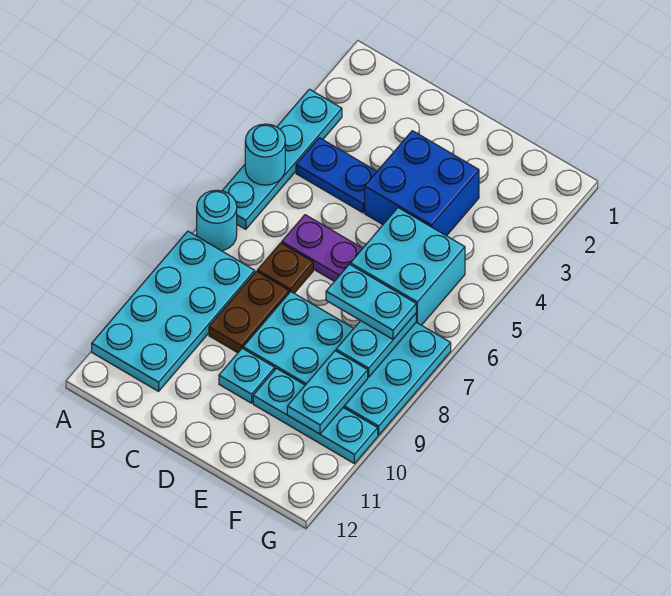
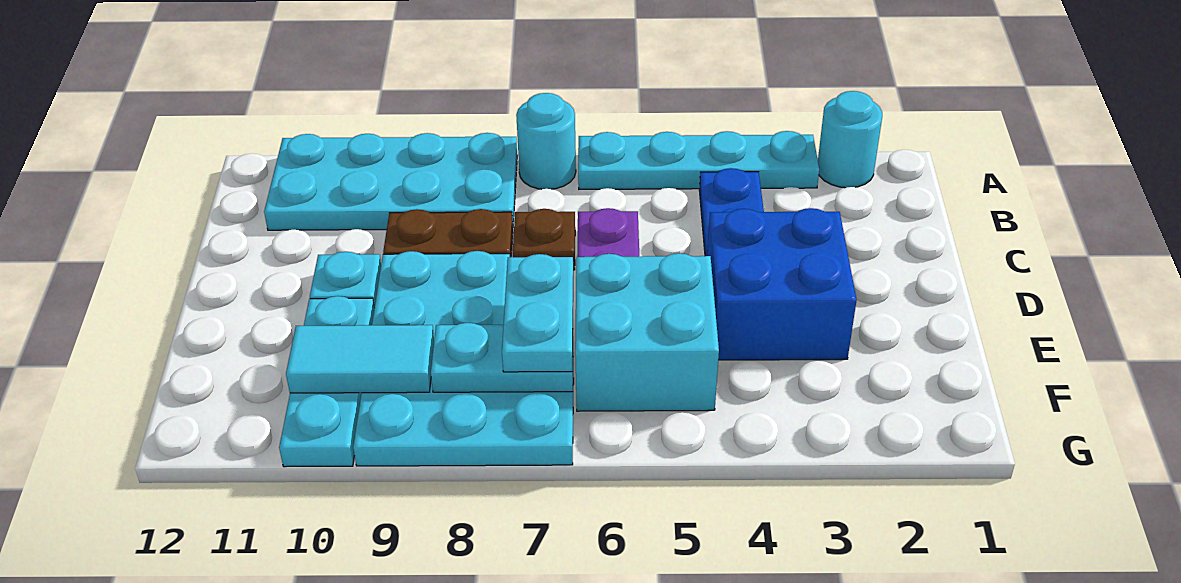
cyan round brick A5 level 2 -> cyan round brick A2 level 1
cyan plate F9:F10 level 2 -> cyan tile F9:F10 level 2

